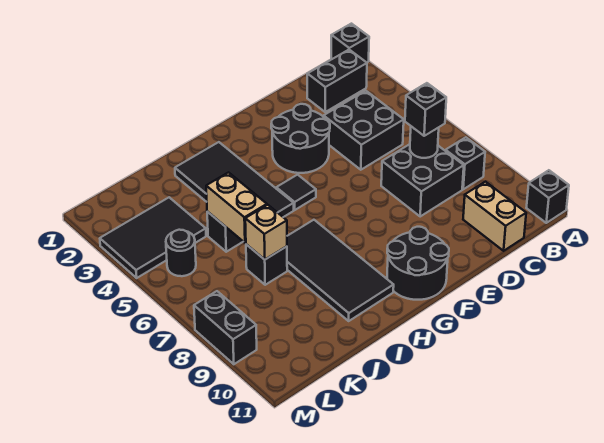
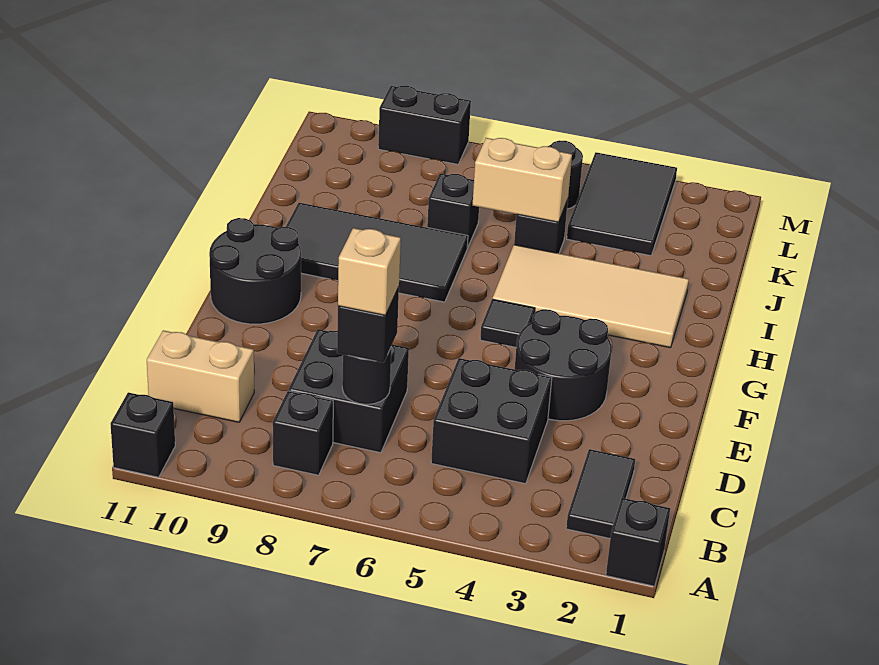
black brick B2:C2 level 1 -> black tile B2:C2 level 1
black tile H2:I5 level 1 -> tan tile H2:I5 level 1
tan brick J7 level 2 -> tan brick C7 level 4

